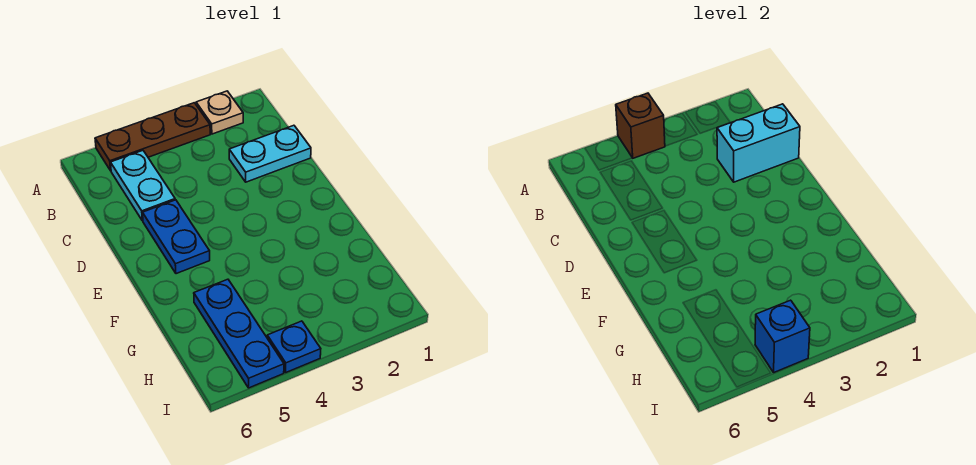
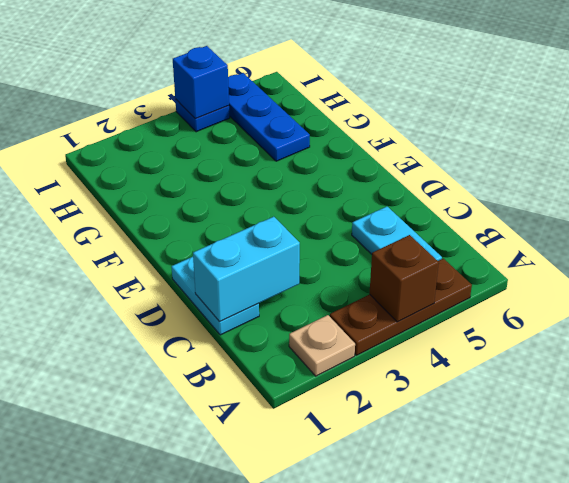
cyan plate C1:C2 level 1 -> cyan plate C1:D1 level 1
blue plate D5:E5 level 1 -> none

